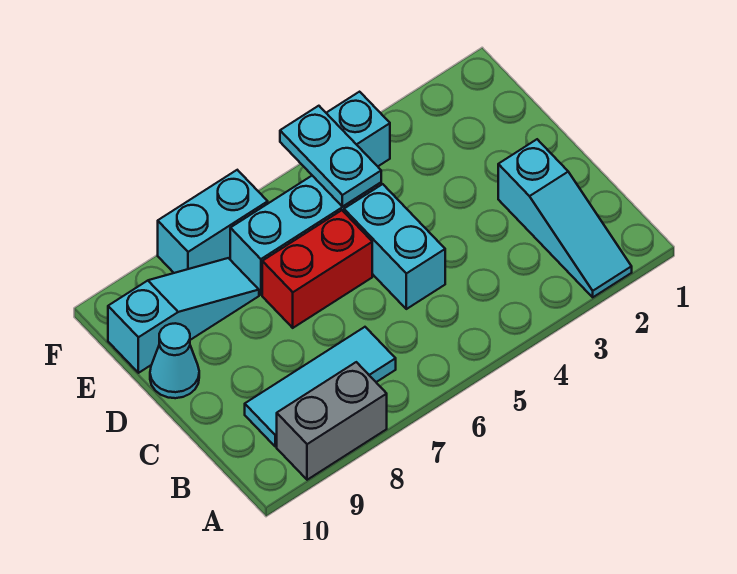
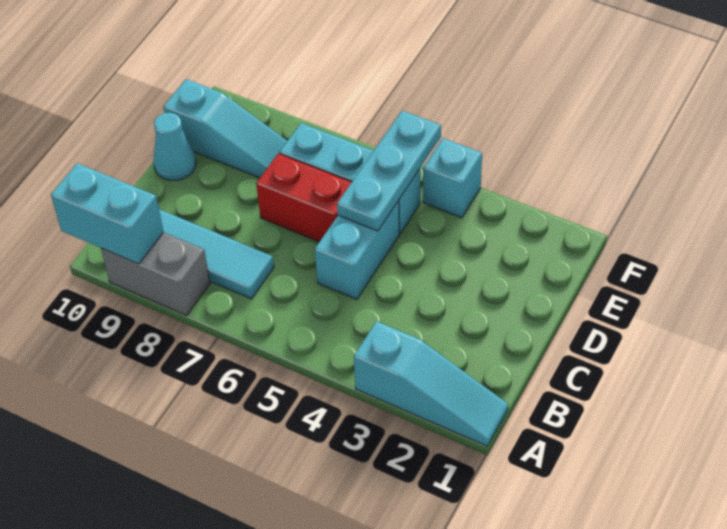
cyan slope A2:C2 level 1 top C -> cyan slope A1:A3 level 1 top 3
cyan plate E5:F5 level 2 -> cyan plate D5:F5 level 2
cyan brick F7:F8 level 1 -> cyan brick A9:A10 level 2

